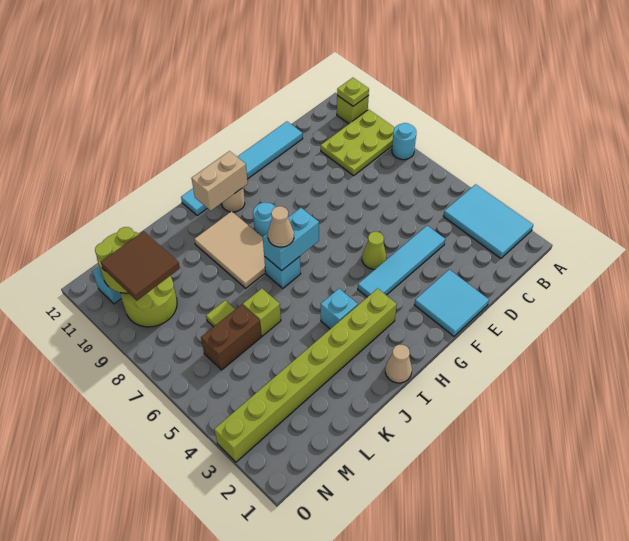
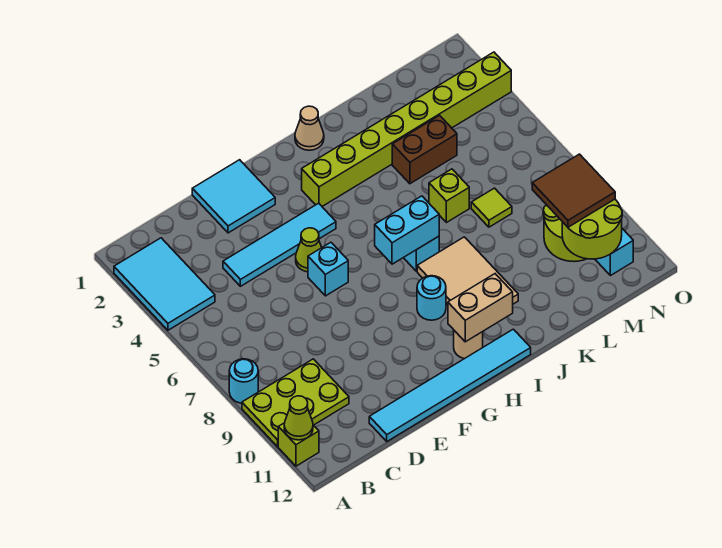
lime plate A11 level 2 -> lime cone A11 level 2
cyan brick I4 level 1 -> cyan brick F6 level 1
tan cone I7 level 3 -> none
brown brick L6:M6 level 1 -> brown brick K4:L4 level 1

